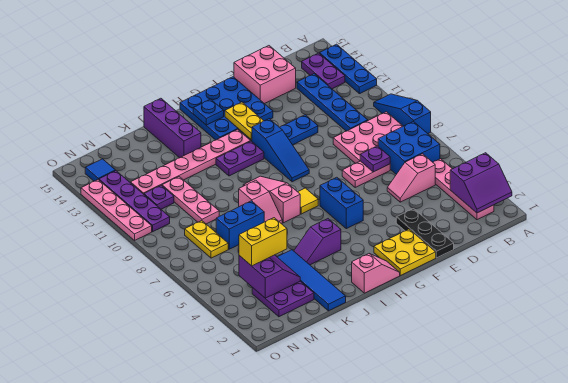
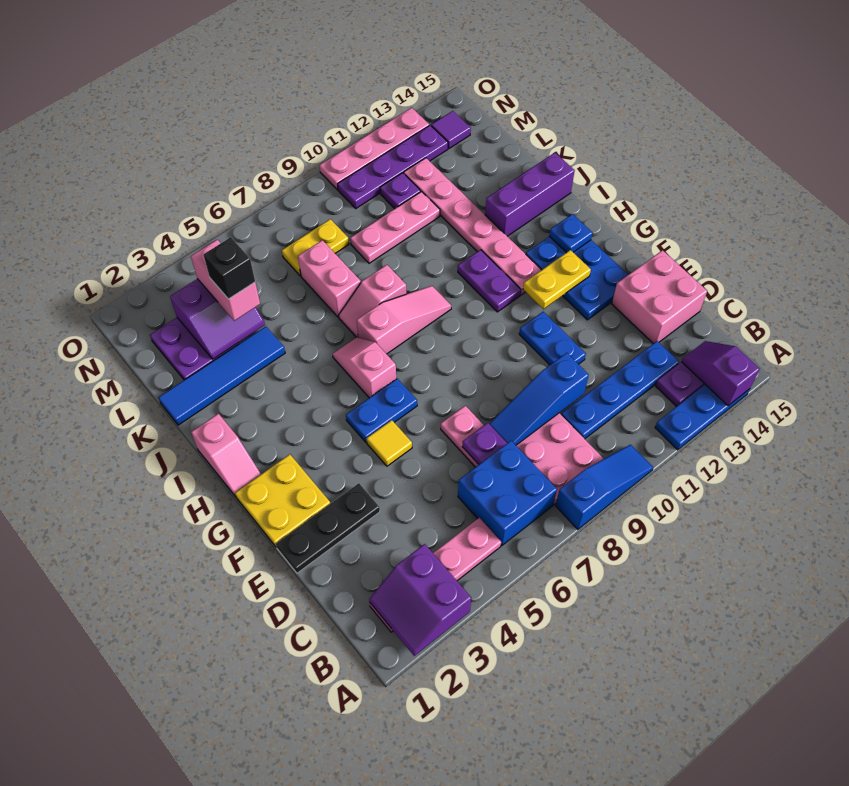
pink slope C5:D5 level 1 top C -> pink slope H6:I6 level 1 top H
blue plate F13:H15 level 1 -> blue plate F13:H14 level 1
blue brick G5:G6 level 1 -> blue plate G5:G6 level 1
blue slope G9:G11 level 1 top 11 -> blue slope D8:D10 level 2 top 10
yellow tile H7 level 1 -> yellow tile F5 level 1
purple slope I4:J4 level 1 top I -> purple slope A14:B14 level 2 top A
blue brick K7:L7 level 1 -> pink brick K7:L7 level 1
yellow brick L4:M4 level 3 -> pink brick L4:M4 level 3
none -> black brick L4 level 4
blue tile N14 level 1 -> purple tile N14 level 1

